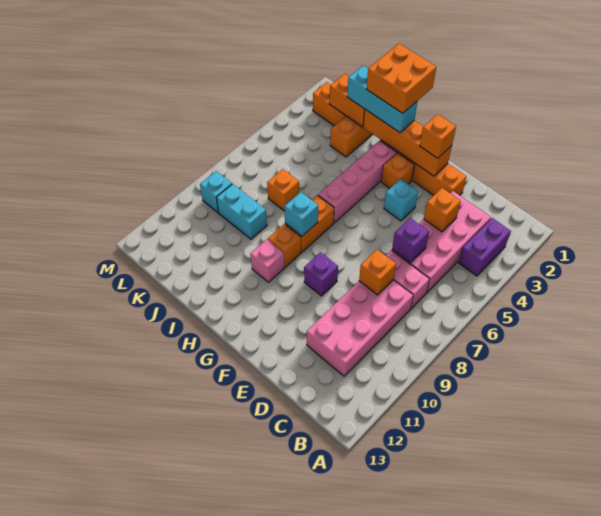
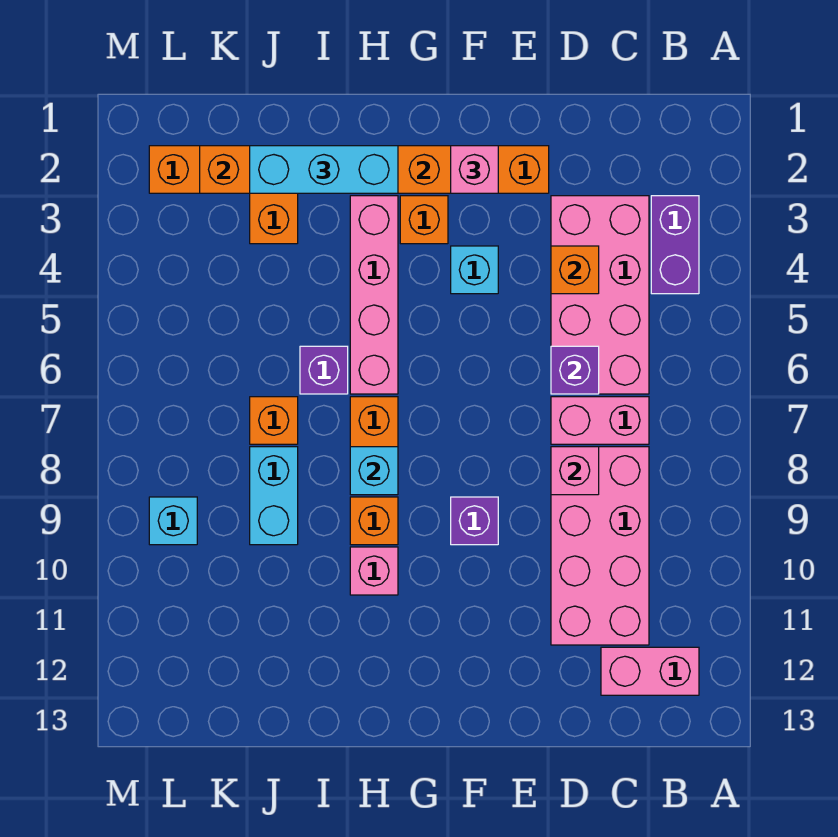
none -> pink brick B12:C12 level 1
orange brick D8 level 2 -> pink brick D8 level 2
orange brick F2 level 3 -> pink brick F2 level 3
orange brick H1:I2 level 4 -> none
none -> purple brick I6 level 1
cyan brick J9:K9 level 1 -> cyan brick J8:J9 level 1

